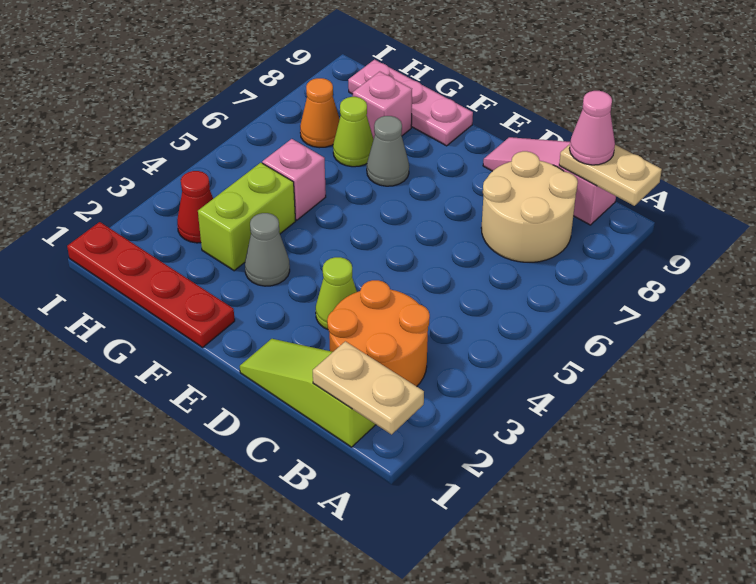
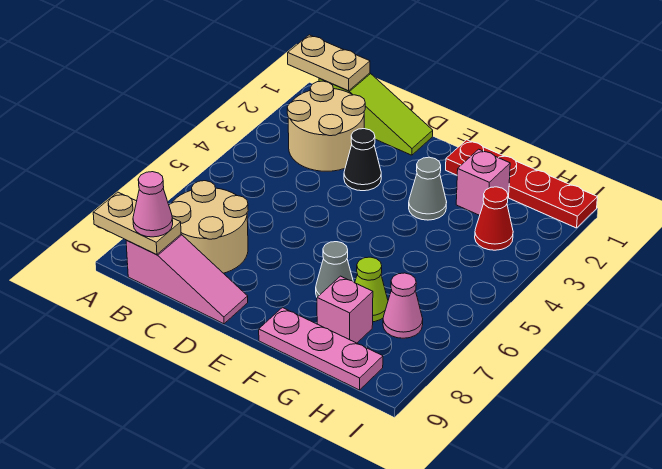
orange round brick B2:C3 level 1 -> tan round brick B2:C3 level 1
lime cone D3 level 1 -> black cone D3 level 1
lime brick G3:G4 level 1 -> none
pink brick G5 level 1 -> pink brick G2 level 1
orange cone H7 level 1 -> pink cone H7 level 1

